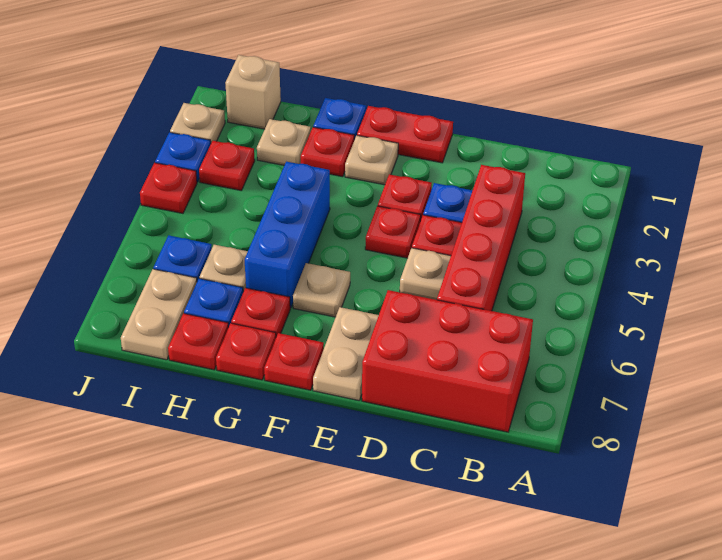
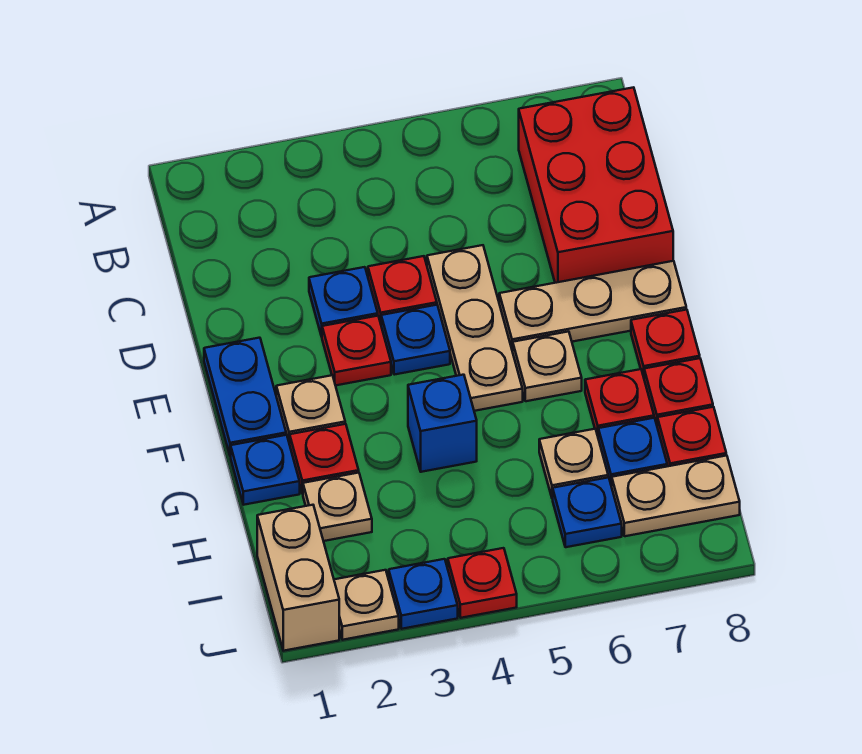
red brick C3:C6 level 1 -> none
tan plate D5 level 1 -> tan plate D5:F5 level 1
red plate E1:F1 level 1 -> blue plate E1:F1 level 1
red plate E4 level 1 -> blue plate E4 level 1
tan plate E7:E8 level 1 -> tan plate E6:E8 level 1
blue brick G4:G6 level 1 -> blue brick G4 level 1
tan brick I1 level 1 -> tan brick I1:J1 level 1
red plate I3 level 1 -> none

